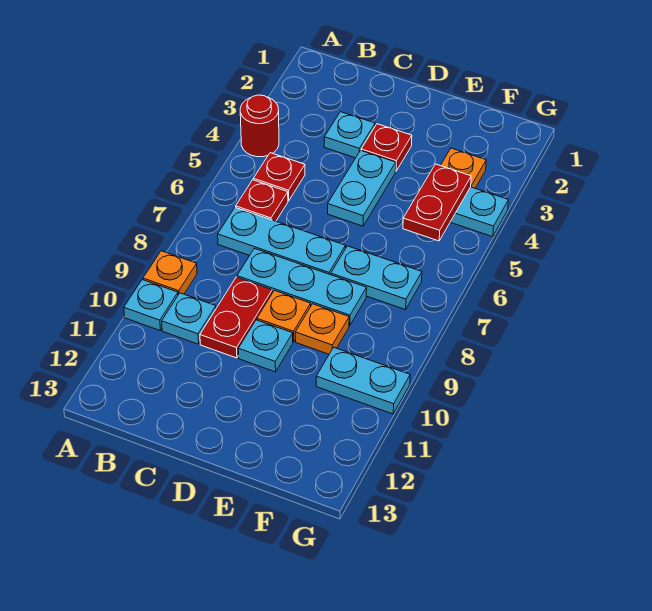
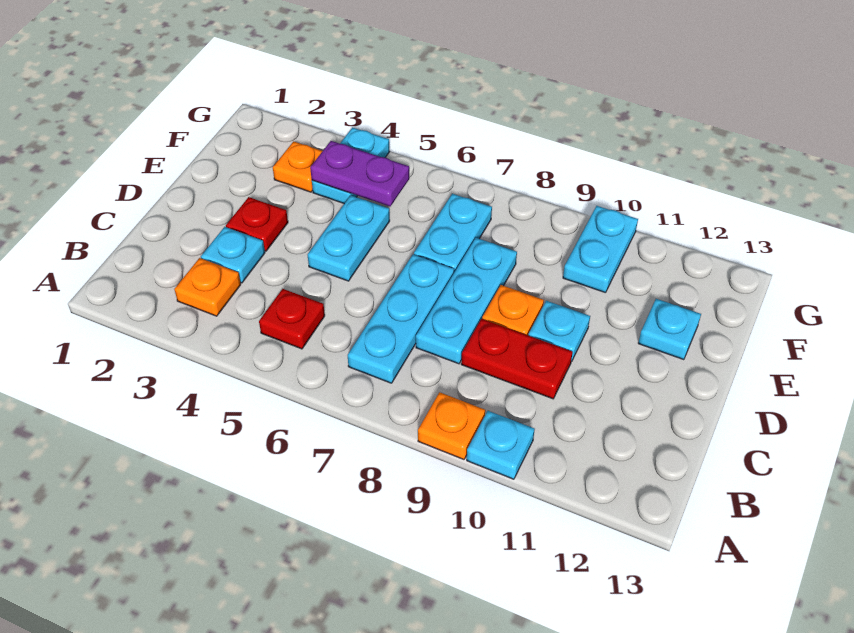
red round brick A4 level 1 -> none
red plate B6 level 1 -> none
cyan plate B10 level 1 -> cyan plate E12 level 1
cyan plate D4:D5 level 1 -> cyan plate D5:E5 level 1
orange plate E9 level 1 -> orange plate B3 level 1
red plate F4:F5 level 2 -> purple plate F4:F5 level 2

